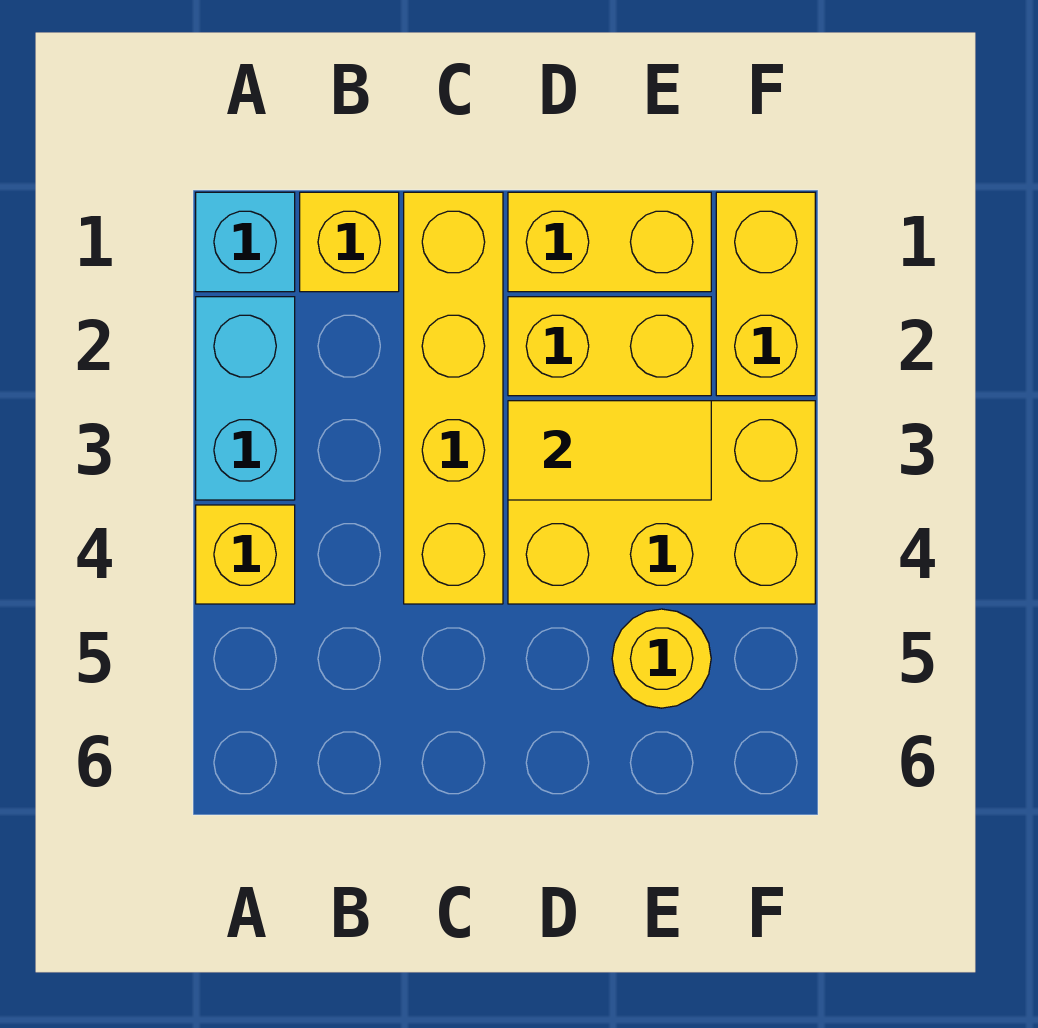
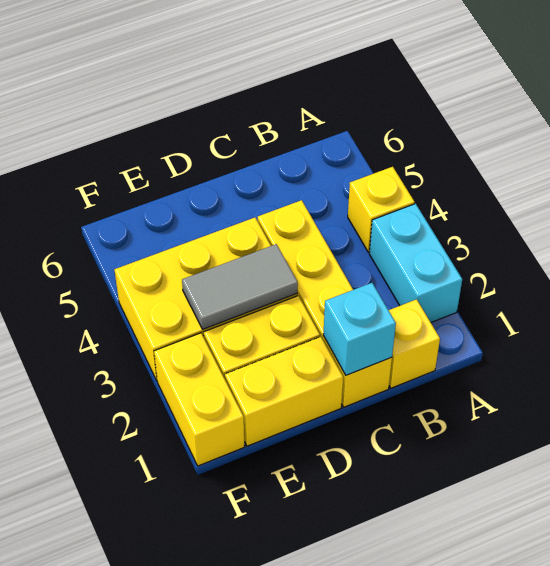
cyan brick A1 level 1 -> cyan brick C1 level 2
yellow tile D3:E3 level 2 -> grey tile D3:E3 level 2
yellow round brick E5 level 1 -> none

